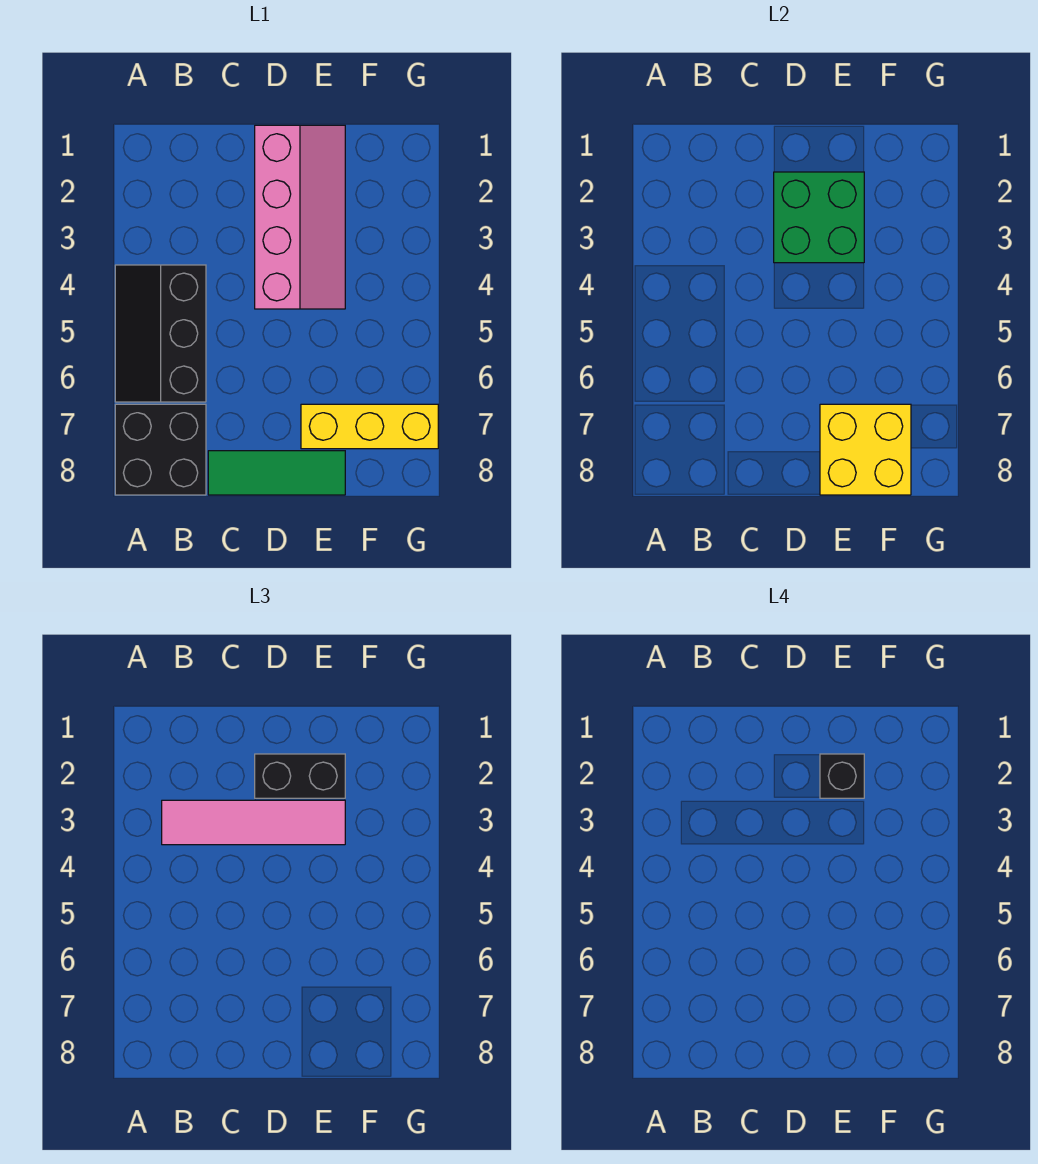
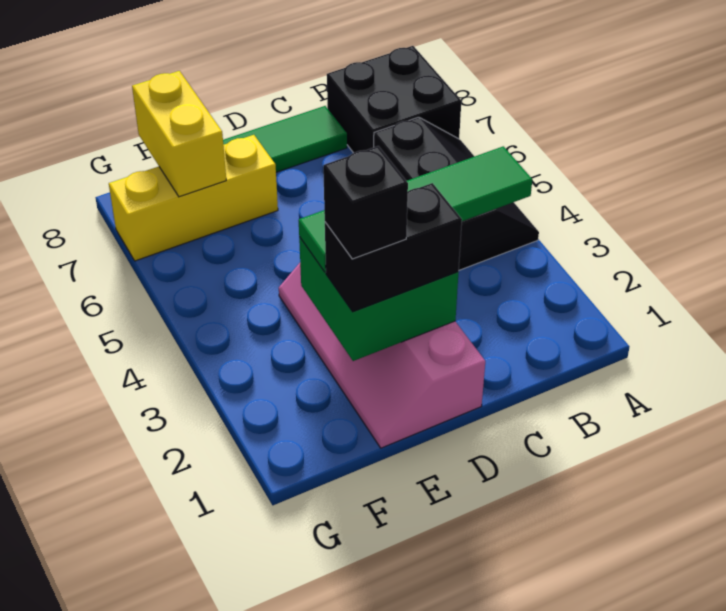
pink tile B3:E3 level 3 -> green tile B3:E3 level 3
yellow brick E7:F8 level 2 -> yellow brick F7:F8 level 2

